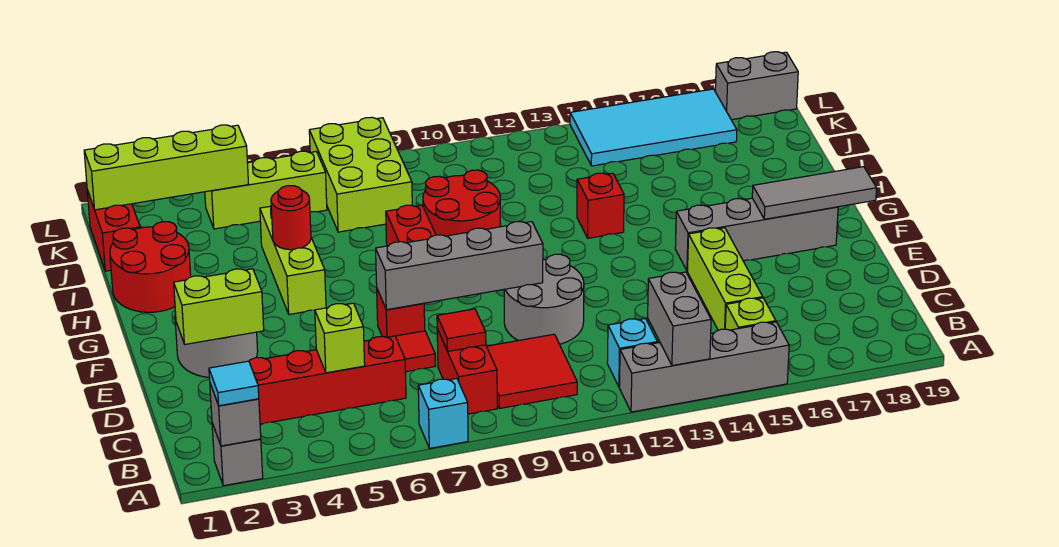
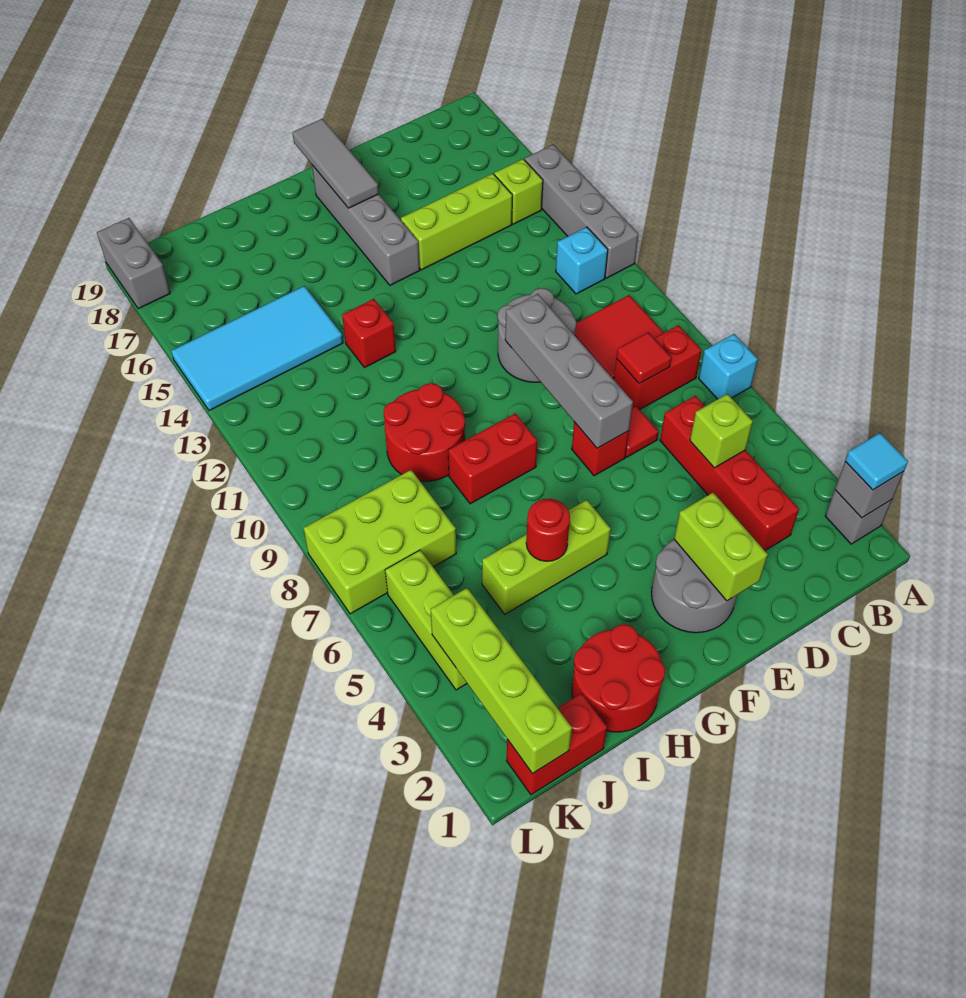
grey brick A13:B13 level 2 -> none
cyan tile K14:L17 level 1 -> cyan tile I14:L15 level 1

